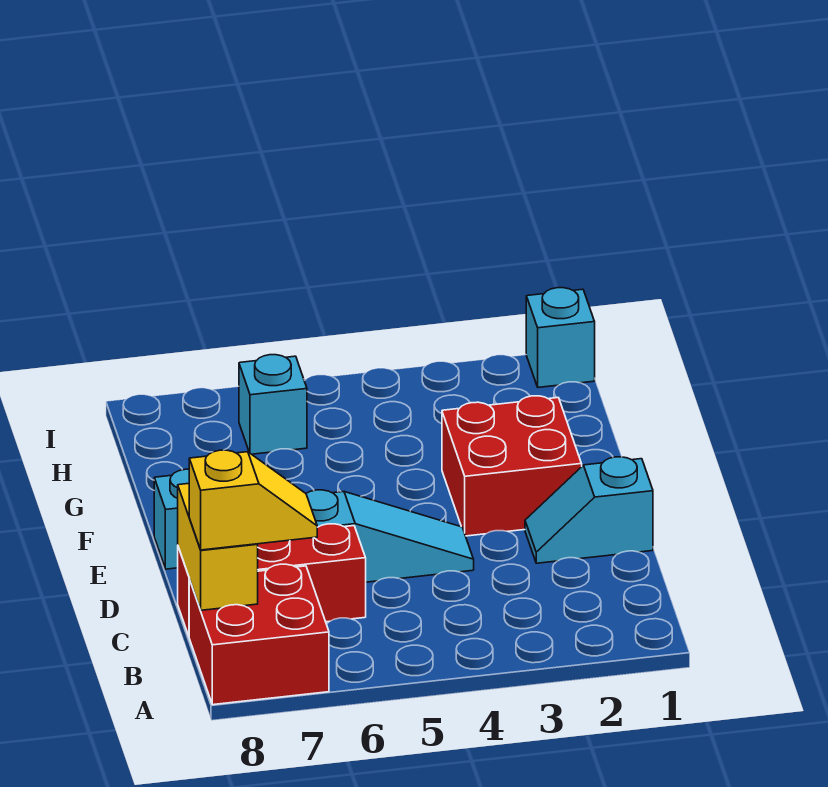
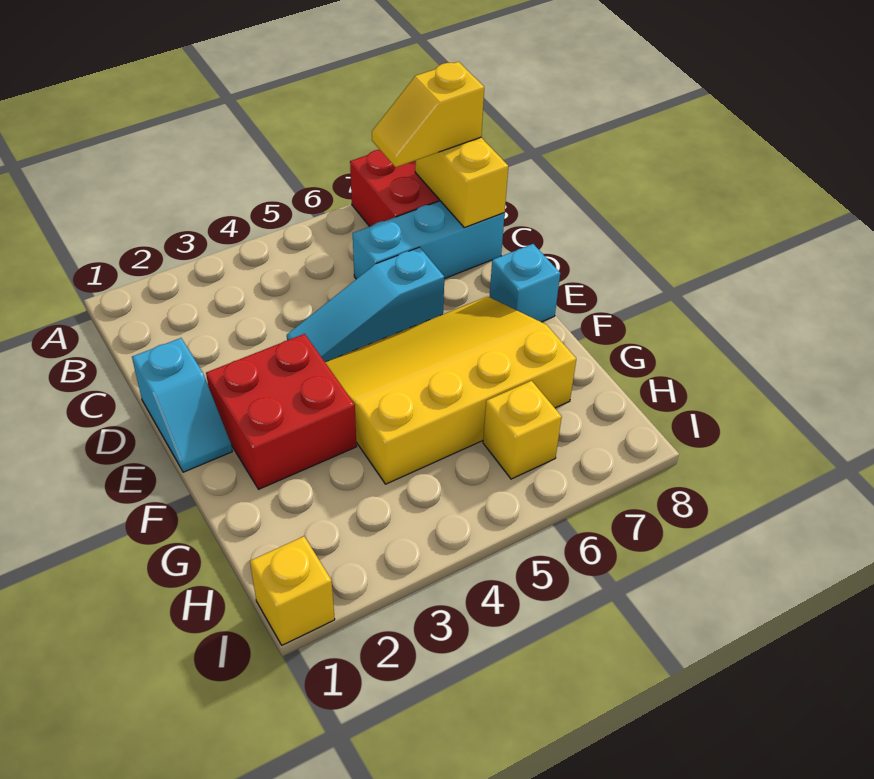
red brick C6:C8 level 1 -> cyan brick C6:C8 level 1
cyan slope D1:D2 level 1 top 1 -> cyan slope D1:E1 level 1 top D
none -> yellow slope E4:G7 level 1 top G
cyan brick H6 level 1 -> yellow brick H6 level 1
cyan brick I1 level 1 -> yellow brick I1 level 1

